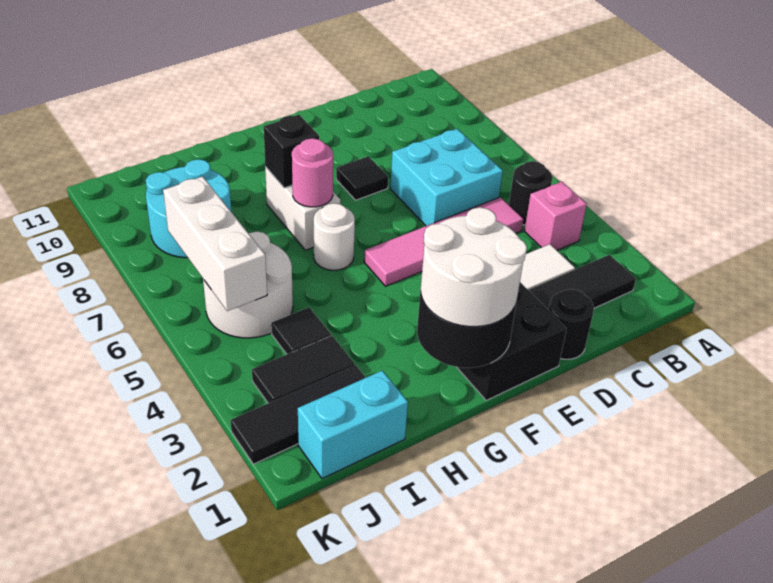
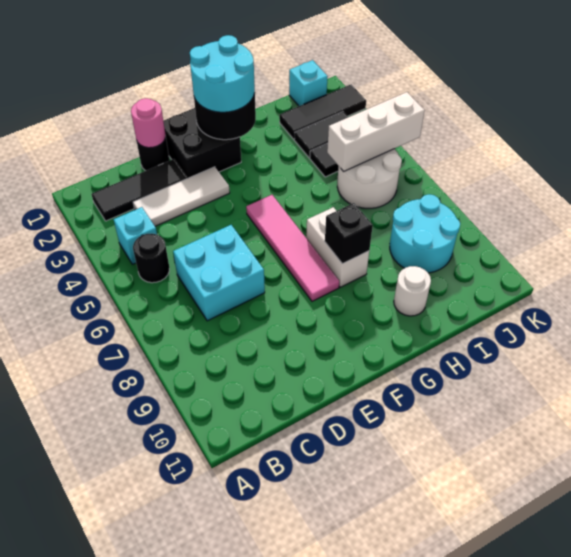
pink brick B4 level 1 -> cyan brick B4 level 1
pink tile C5:F5 level 1 -> pink tile F5:F8 level 1
black tile E8 level 1 -> none
white round brick F1:G2 level 3 -> cyan round brick F1:G2 level 3
white round brick G6 level 1 -> white round brick H10 level 1
pink round brick G7 level 2 -> pink round brick D1 level 2
cyan brick I1:J1 level 1 -> cyan brick J1 level 1
white brick J5:J7 level 2 -> white brick I5:K5 level 2

